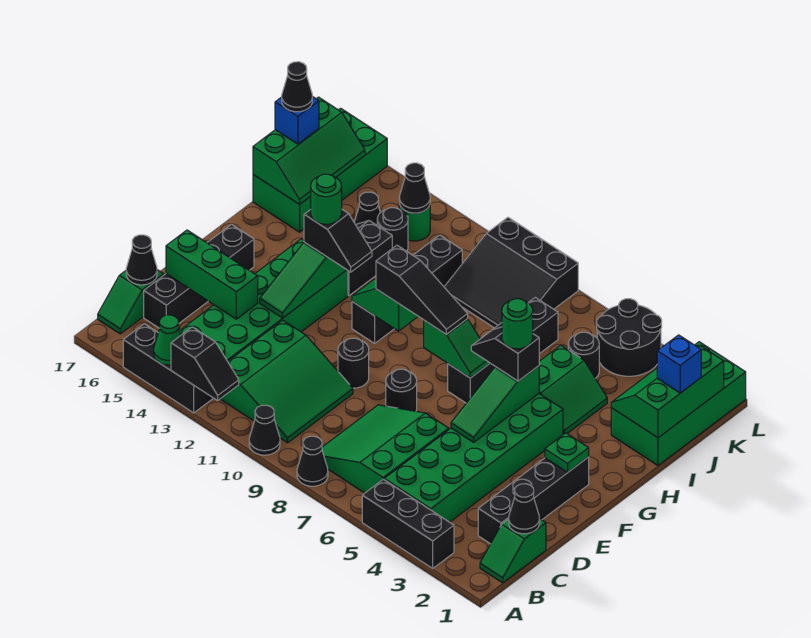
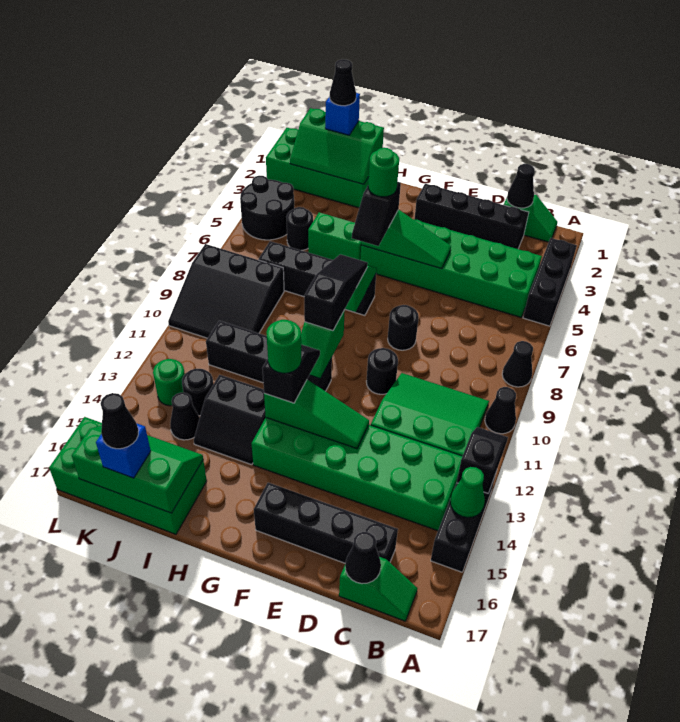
green slope B6:D8 level 1 top 6 -> none
green brick D14:D16 level 2 -> none
green plate F2 level 2 -> none
black slope J8:L10 level 1 top L -> black slope J8:L10 level 1 top 8
black cone K13 level 2 -> black cone J1 level 4

